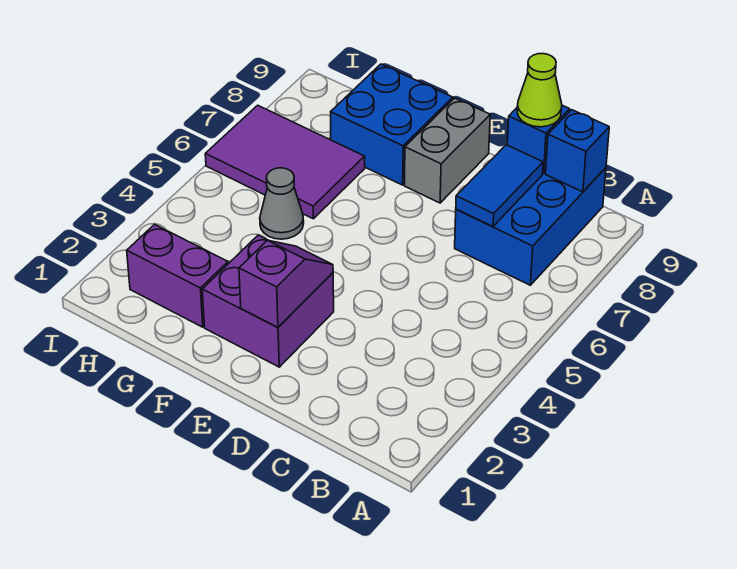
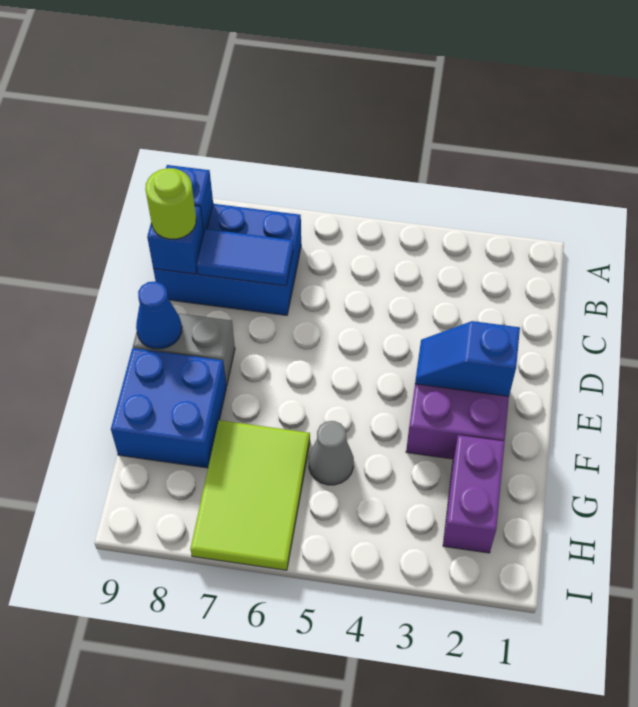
lime cone C9 level 3 -> lime round brick C9 level 3
purple slope E2:E3 level 2 top 2 -> blue slope E2:E3 level 2 top 2
none -> blue cone E9 level 2
purple tile G6:I7 level 1 -> lime tile G6:I7 level 1

